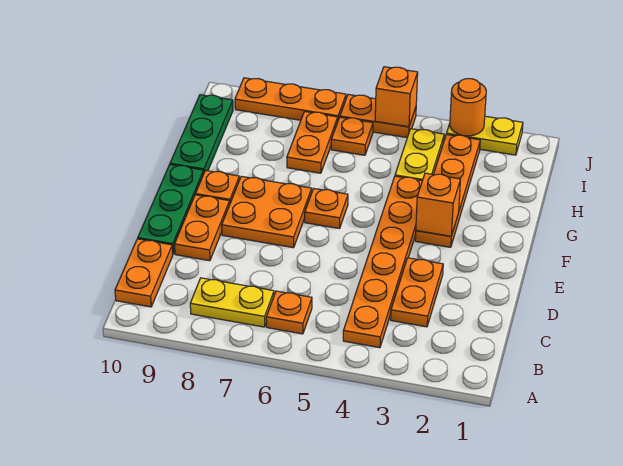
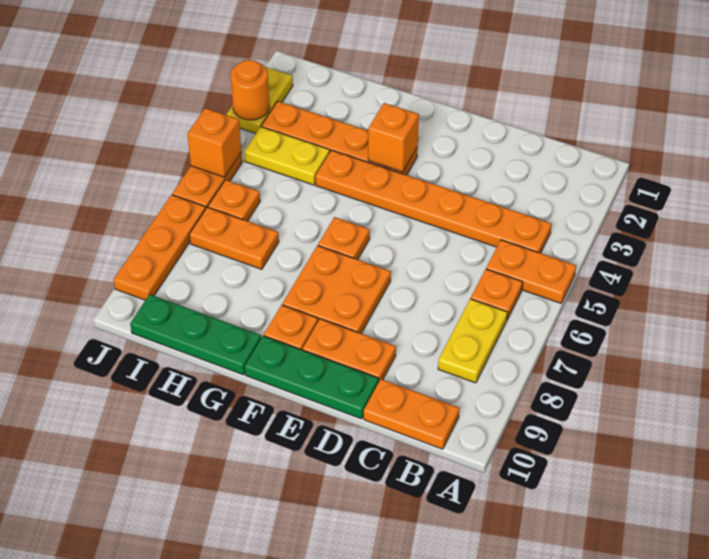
orange plate C3:D3 level 1 -> orange plate A5:B5 level 1

